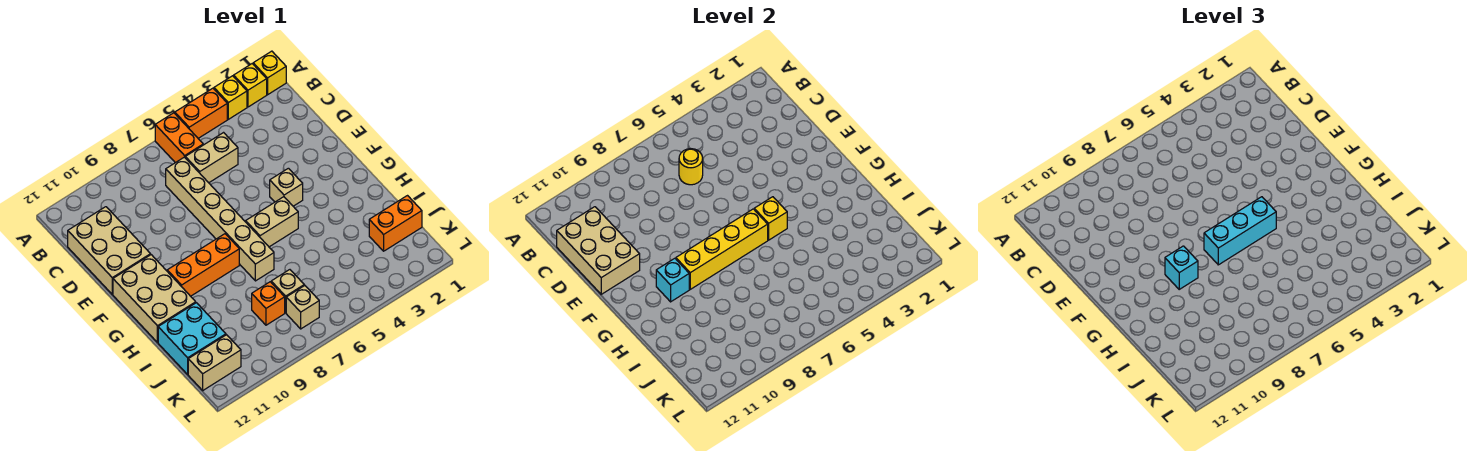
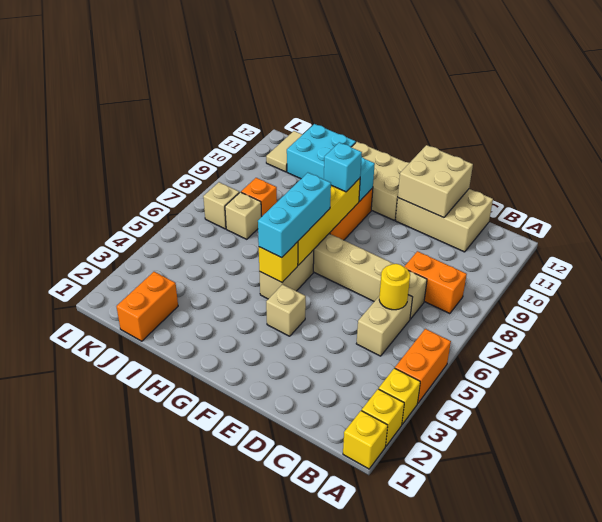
orange brick A6:B6 level 1 -> orange brick B8:C8 level 1
tan brick C11:E12 level 2 -> tan brick D11:E12 level 2
tan brick K11:K12 level 1 -> tan tile K11:K12 level 1

